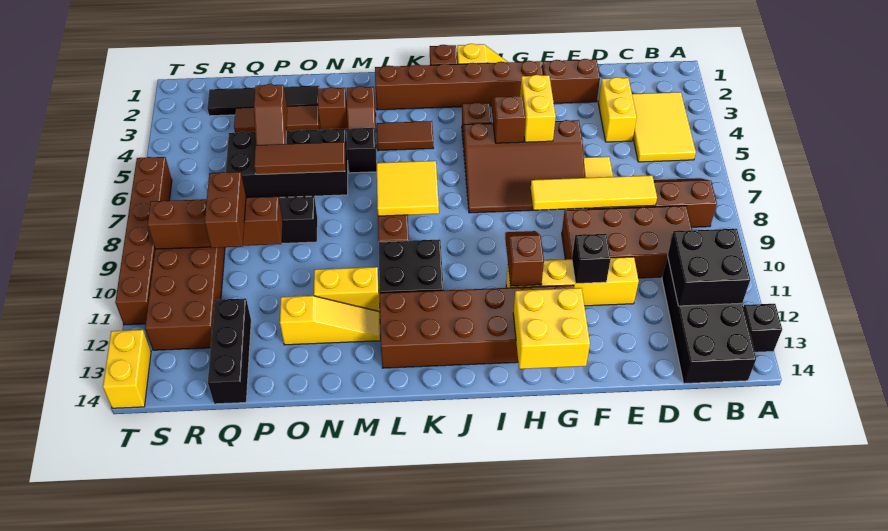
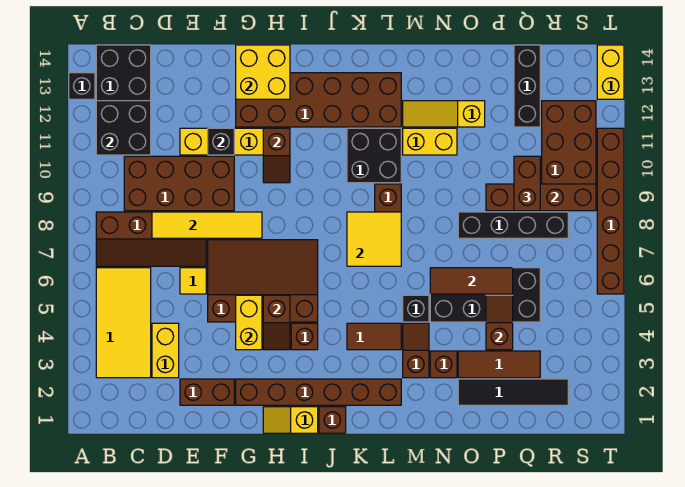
yellow tile B3:C5 level 1 -> yellow tile B3:C6 level 1

